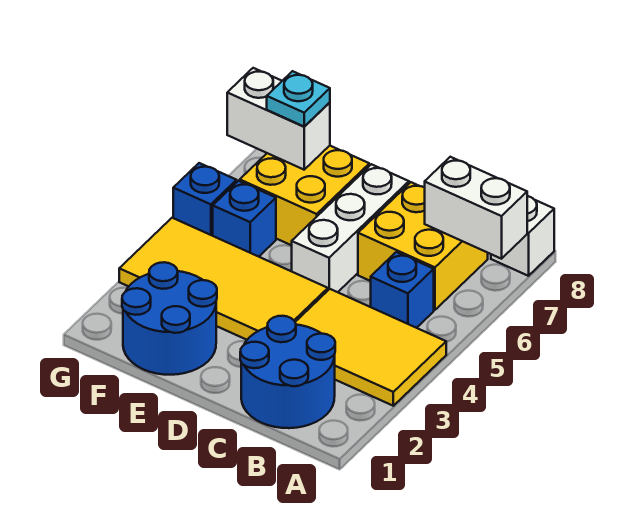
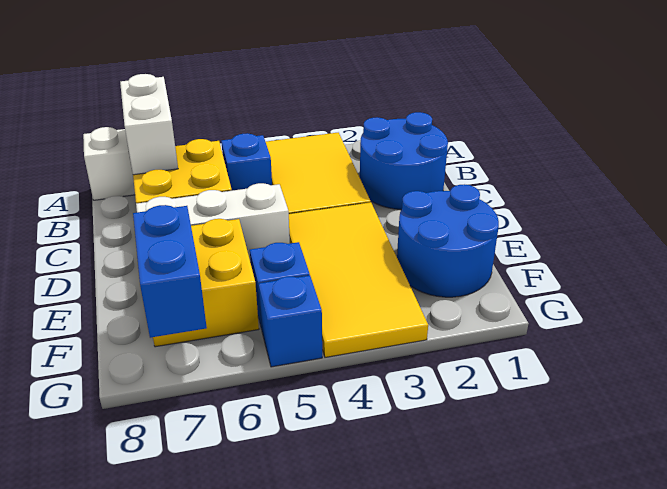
white brick F7:G7 level 2 -> blue brick F7:G7 level 2
cyan plate F7 level 3 -> none

